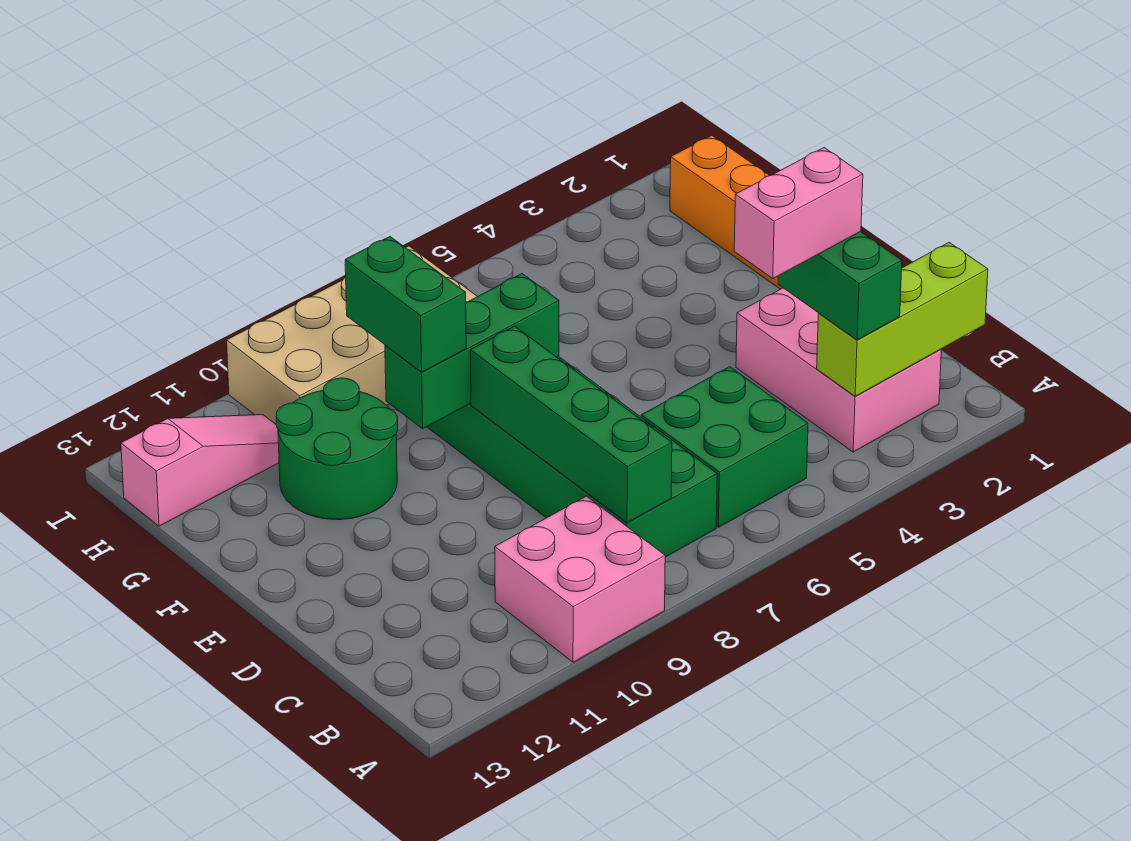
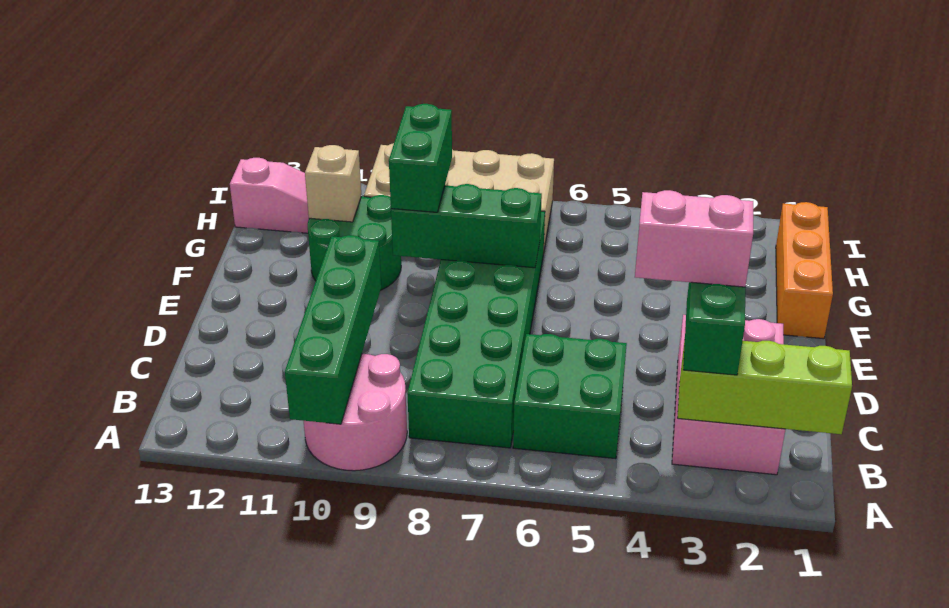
pink brick A9:B10 level 1 -> pink round brick A9:B10 level 1
green brick B8:E8 level 2 -> green brick A10:D10 level 2
none -> tan brick G11 level 2

